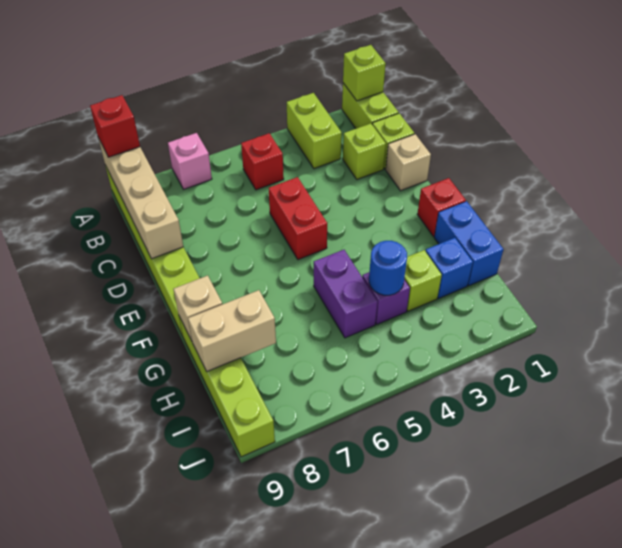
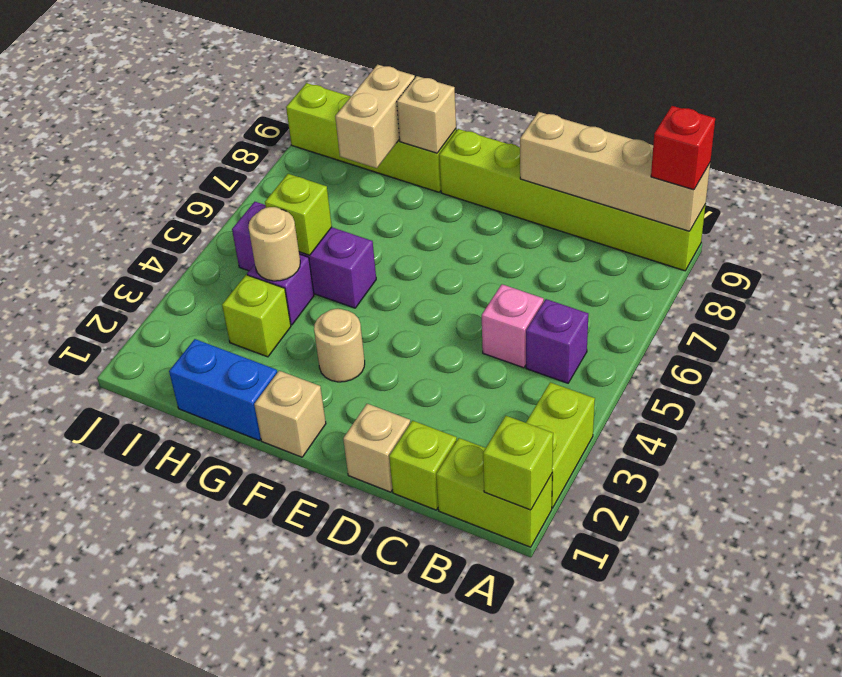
lime brick A3:B3 level 1 -> lime brick A2:A3 level 1
pink brick A7 level 1 -> pink brick C5 level 1
red brick B5 level 1 -> purple brick B5 level 1
lime brick C2 level 1 -> lime brick H5 level 2
red brick D5:E5 level 1 -> none
red brick F1 level 1 -> tan brick F1 level 1
none -> tan round brick F3 level 1
purple brick G5:H5 level 1 -> purple brick G5:I5 level 1
blue brick H2 level 1 -> none
blue round brick H4 level 2 -> tan round brick H4 level 2

